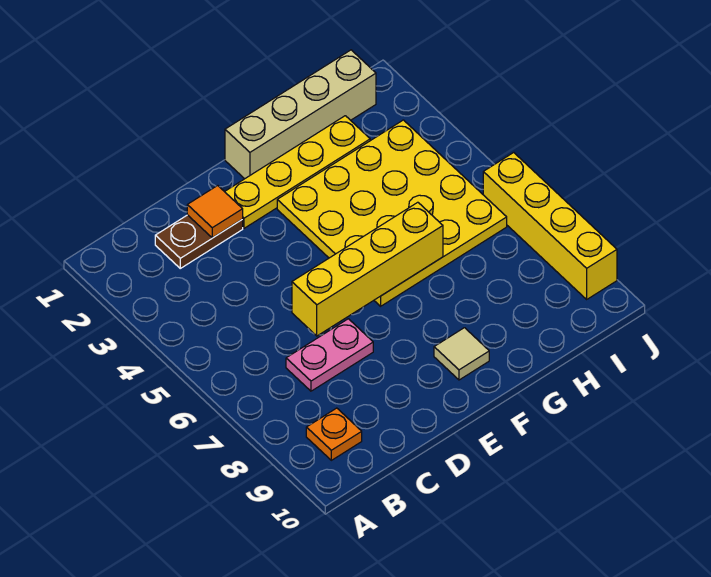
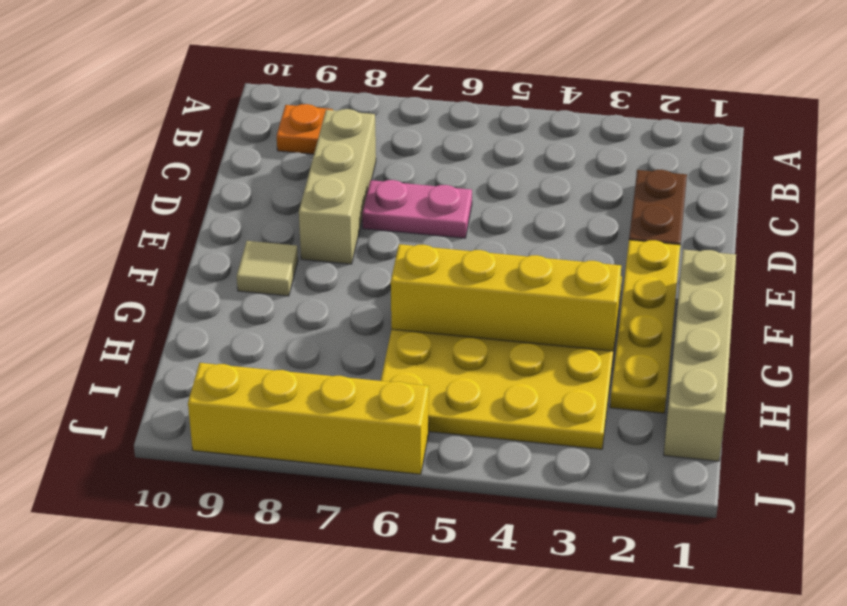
pink plate C7:D7 level 1 -> pink plate D6:D7 level 1
none -> tan brick C8:E8 level 1
orange tile D2 level 2 -> none
yellow brick D6:G6 level 2 -> yellow brick G3:G6 level 2

